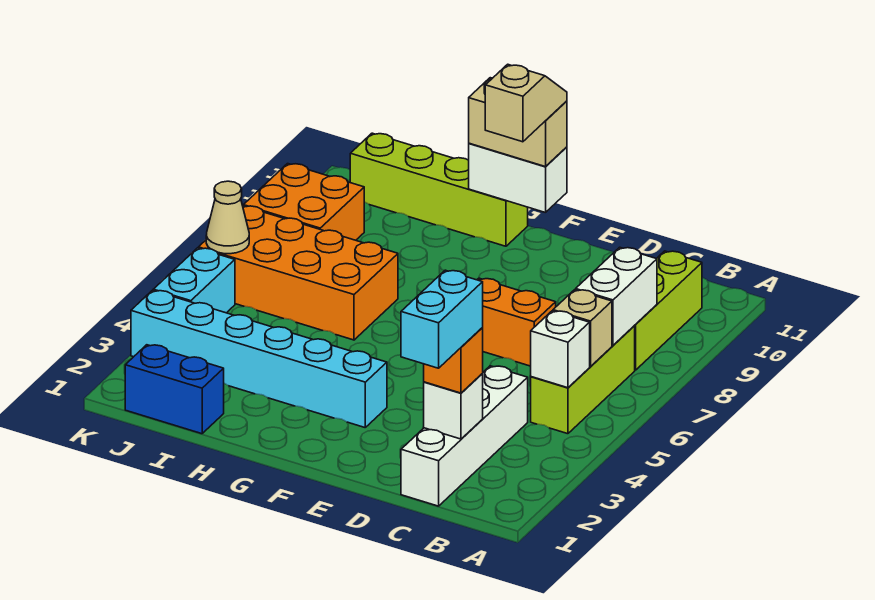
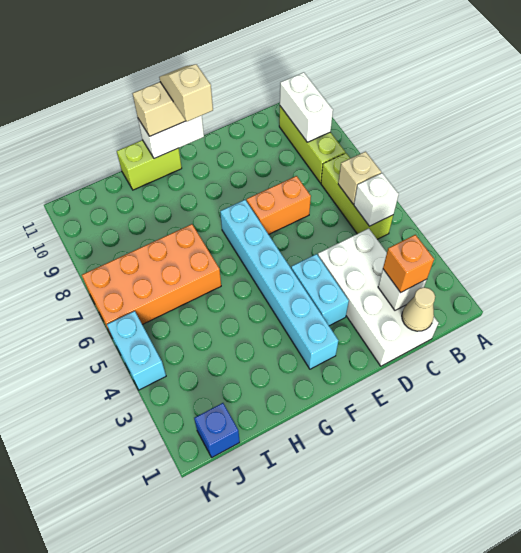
white brick B7:B8 level 2 -> white brick B9:B10 level 2
white brick C1:C4 level 1 -> white brick C1:D4 level 1
cyan brick C1:C2 level 4 -> cyan brick E3:E4 level 1
cyan brick F3:K3 level 1 -> cyan brick F2:F7 level 1
lime brick G11:J11 level 1 -> lime brick G11:H11 level 1
blue brick I1:J1 level 1 -> blue brick J1 level 1
orange brick J8:K9 level 1 -> none
tan cone K6 level 2 -> tan cone C1 level 2

